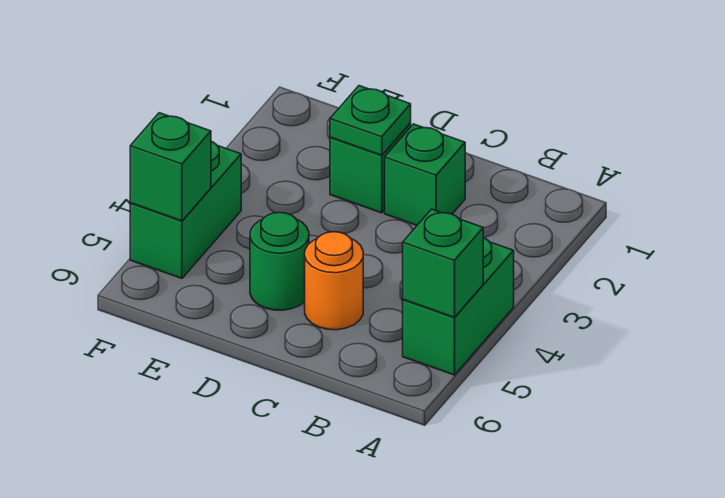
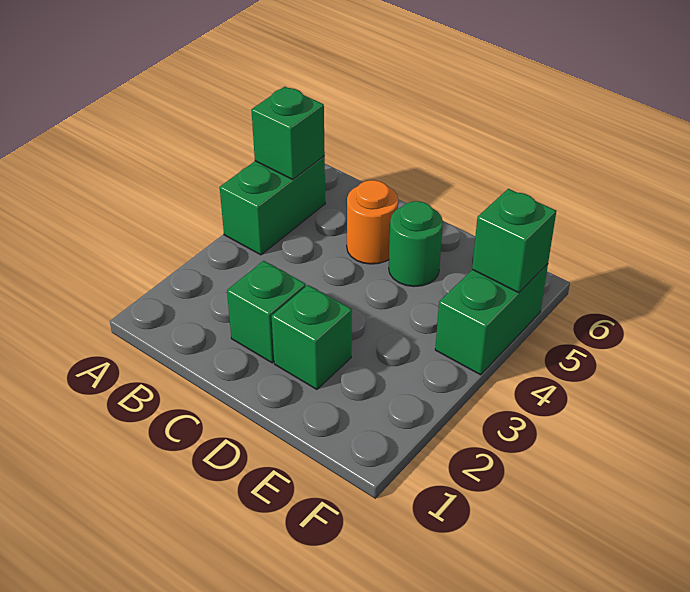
green plate D2 level 2 -> none

